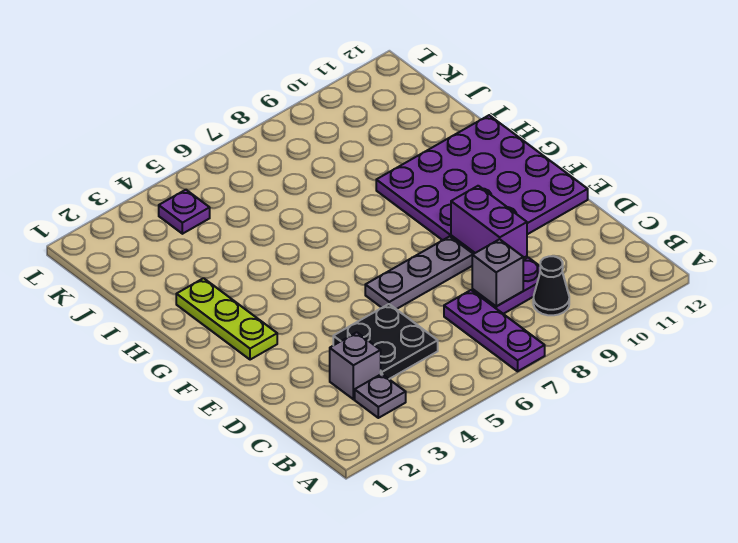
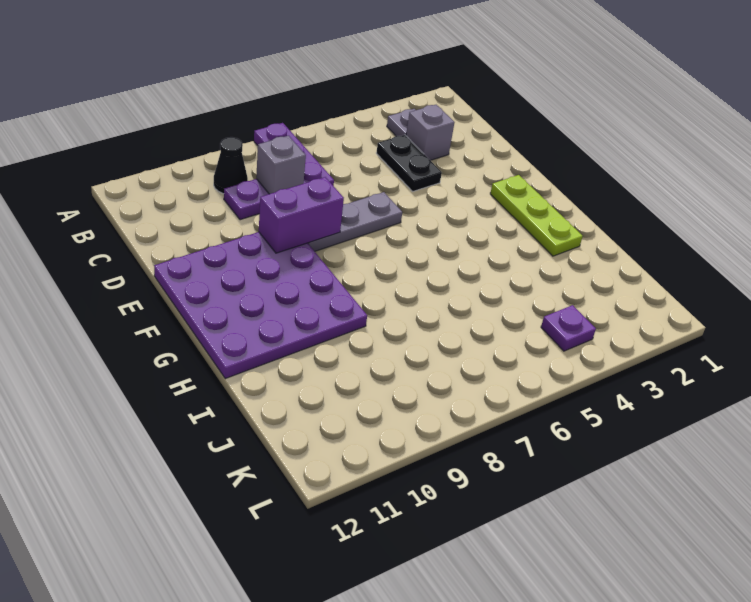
black plate C4:D5 level 1 -> black plate C4:D4 level 1
purple brick D9:E9 level 2 -> purple brick E8:E9 level 2

